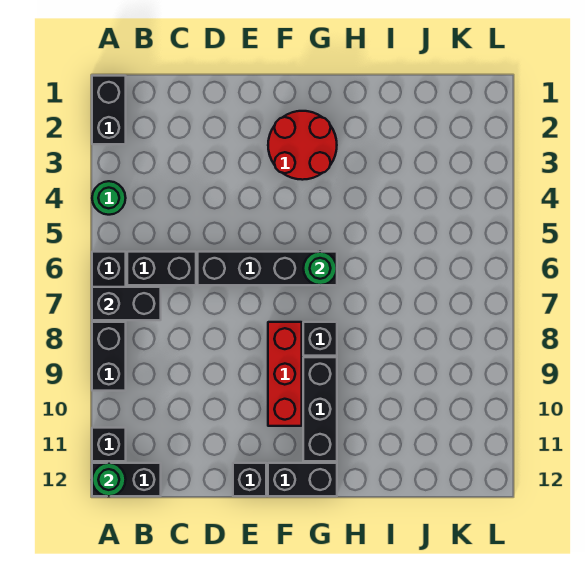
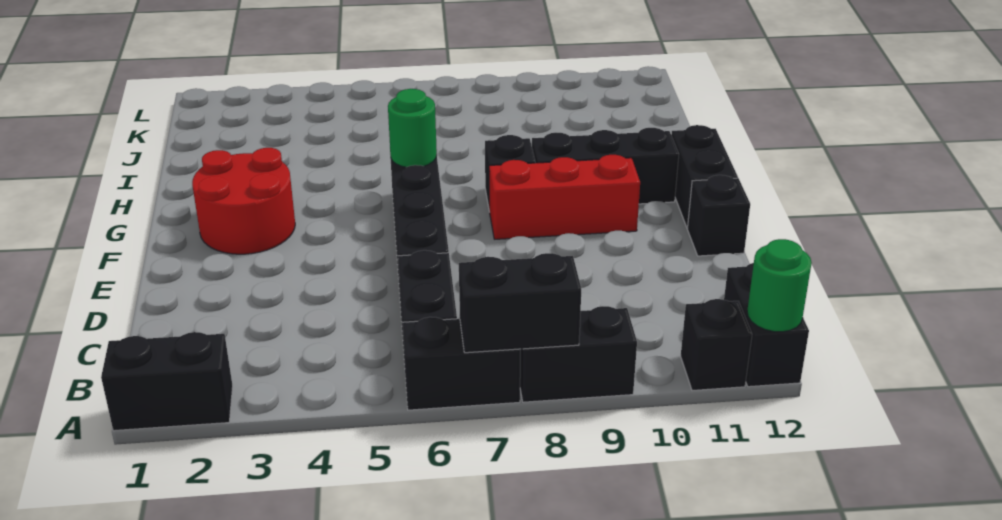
green round brick A4 level 1 -> none
black brick A7:B7 level 2 -> black brick A7:A8 level 2

